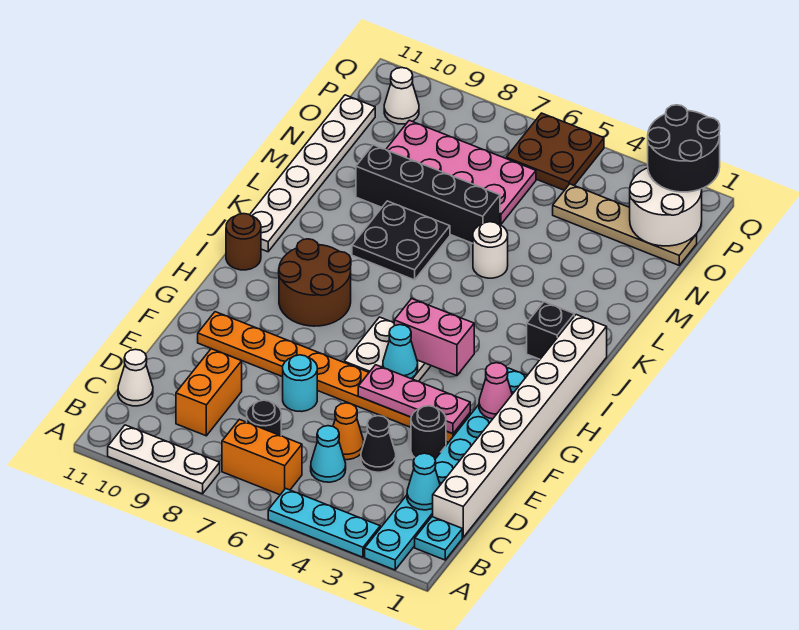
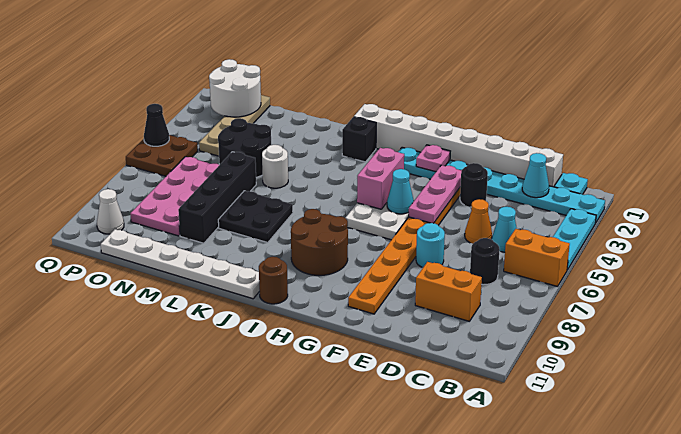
white plate A8:A10 level 1 -> none
orange brick B6:B7 level 1 -> orange brick A6:B6 level 1
white cone C11 level 1 -> none
black cone D4 level 1 -> black cone Q5 level 2
pink cone G2 level 2 -> pink plate G2 level 2
black round brick P1:Q2 level 3 -> black round brick M4:N5 level 1

